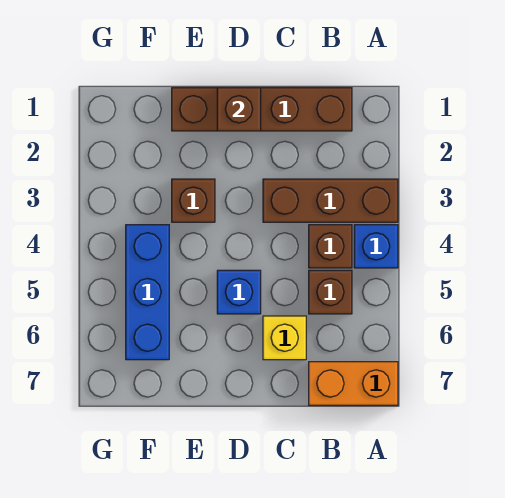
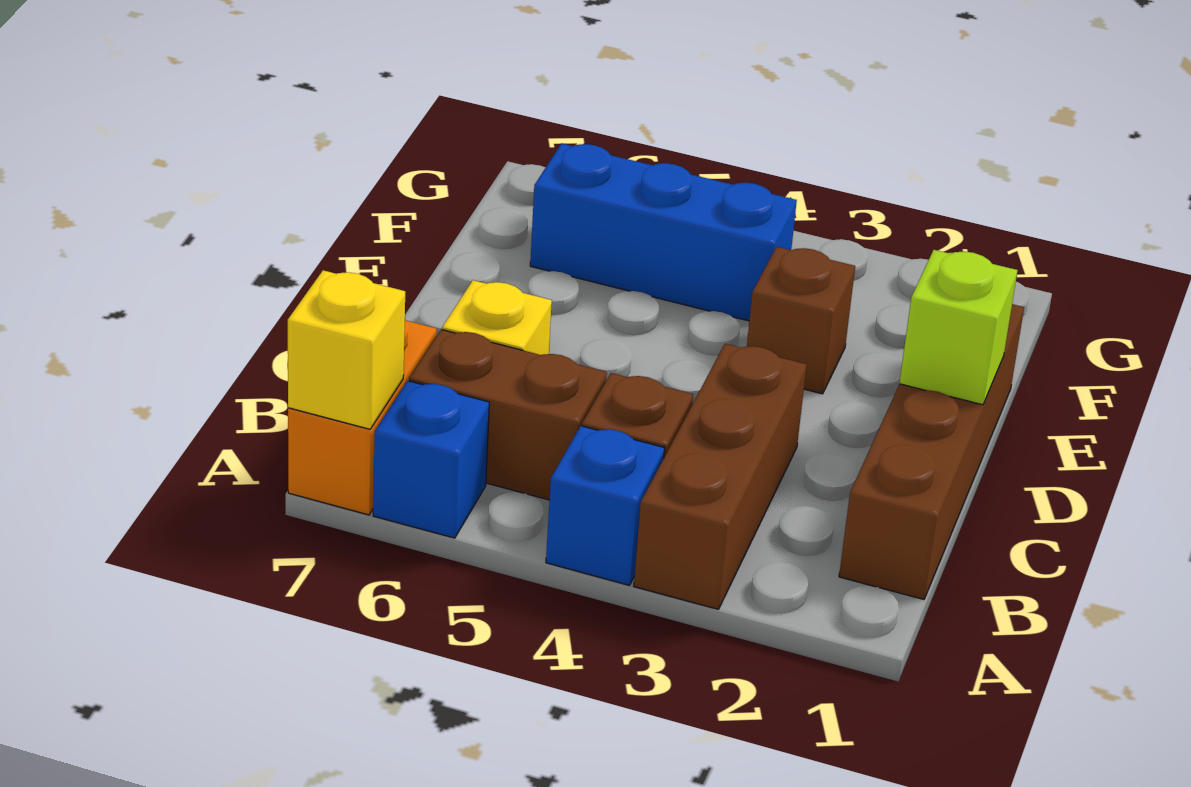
none -> yellow brick A7 level 2
brown brick B5 level 1 -> brown brick B5:B6 level 1
brown brick D1 level 2 -> lime brick D1 level 2
blue brick D5 level 1 -> blue brick A6 level 1

